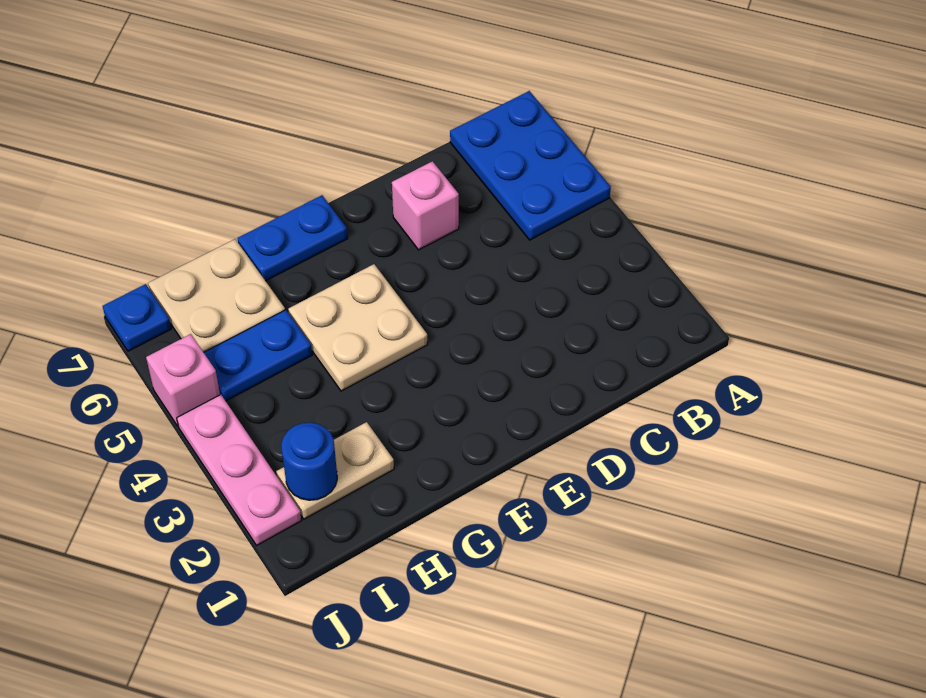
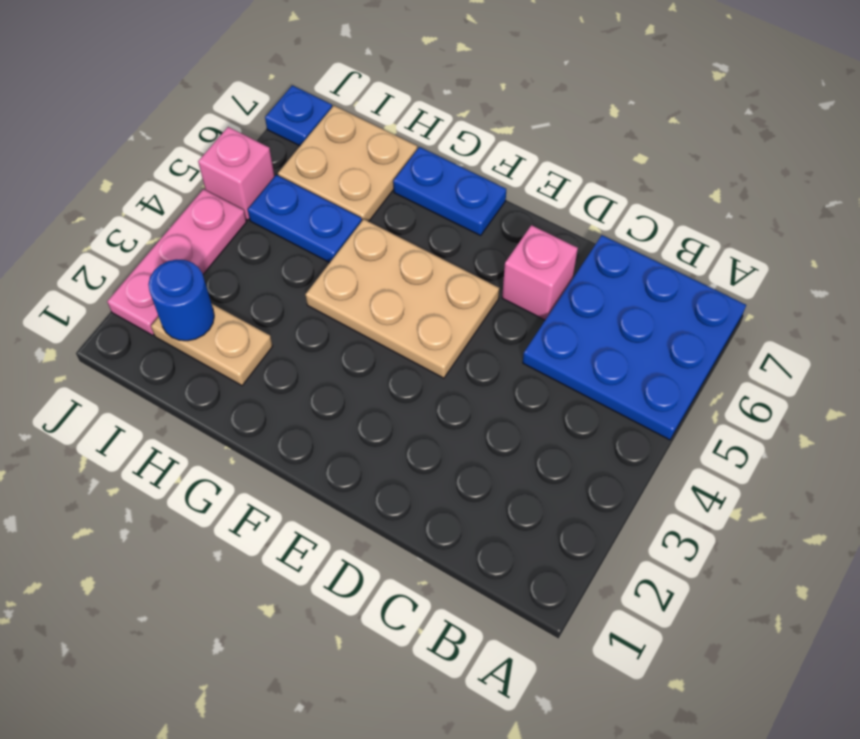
blue plate A5:B7 level 1 -> blue plate A5:C7 level 1
tan plate F4:G5 level 1 -> tan plate E4:G5 level 1

